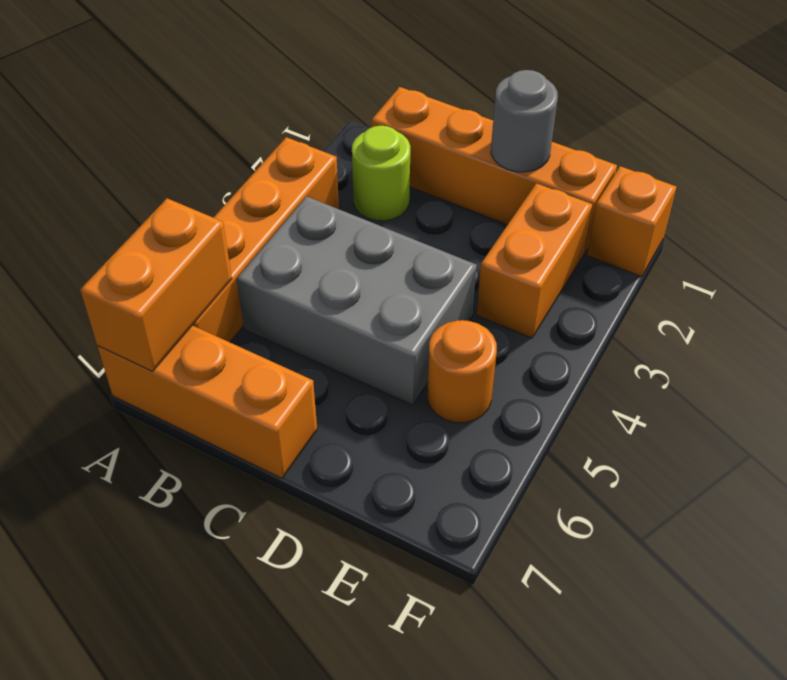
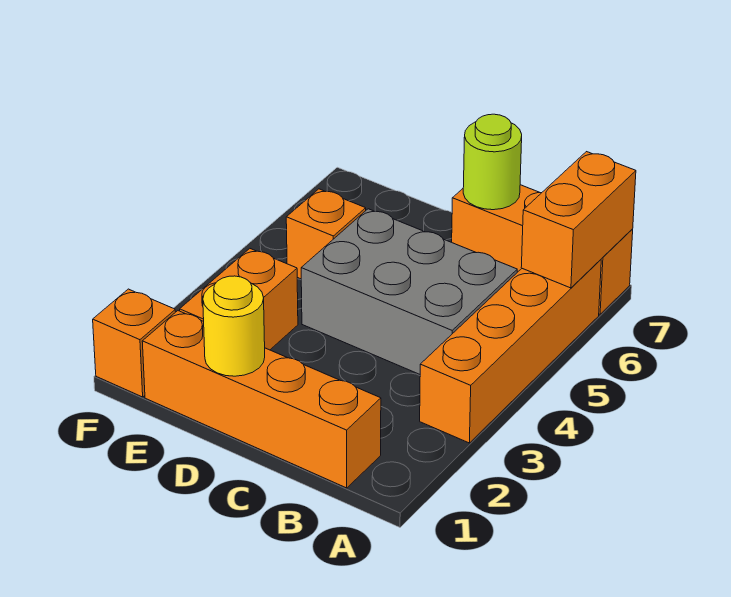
lime round brick B2 level 1 -> lime round brick C7 level 2
grey round brick D1 level 2 -> yellow round brick D1 level 2
orange round brick E5 level 1 -> orange brick E5 level 1

